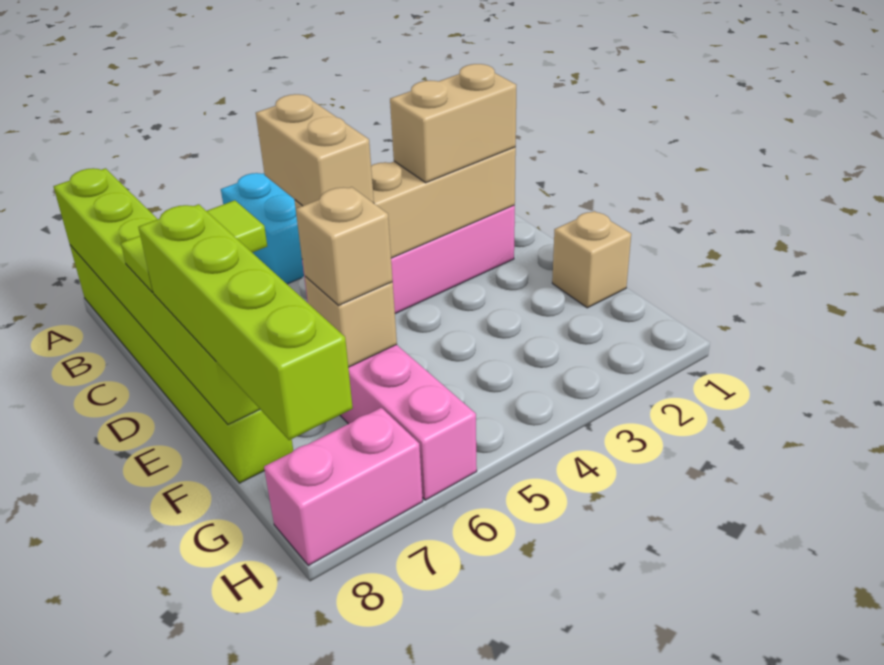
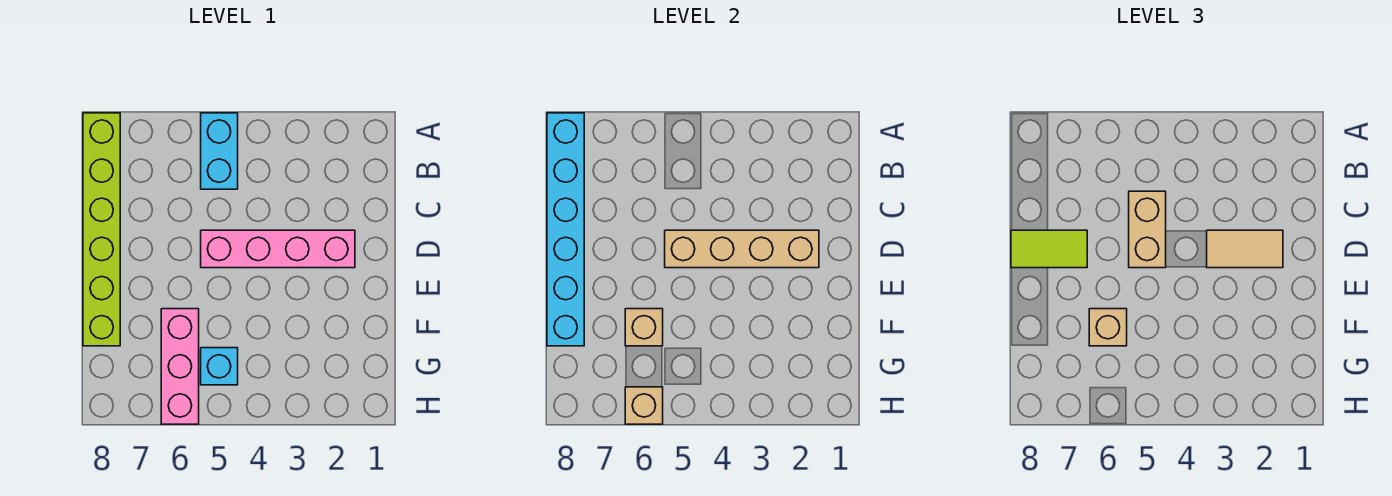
lime brick A8:F8 level 2 -> cyan brick A8:F8 level 2
tan brick D2:D3 level 3 -> tan tile D2:D3 level 3
lime brick E8:H8 level 3 -> none
tan brick F1 level 1 -> tan brick H6 level 2
none -> cyan brick G5 level 1
pink brick H7:H8 level 1 -> none

